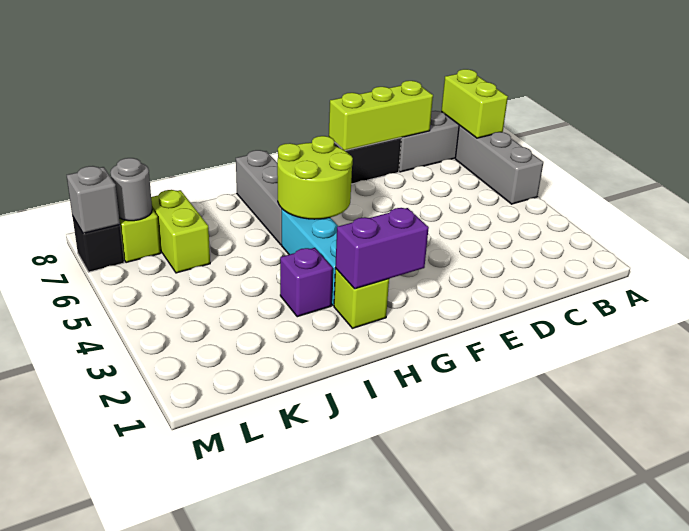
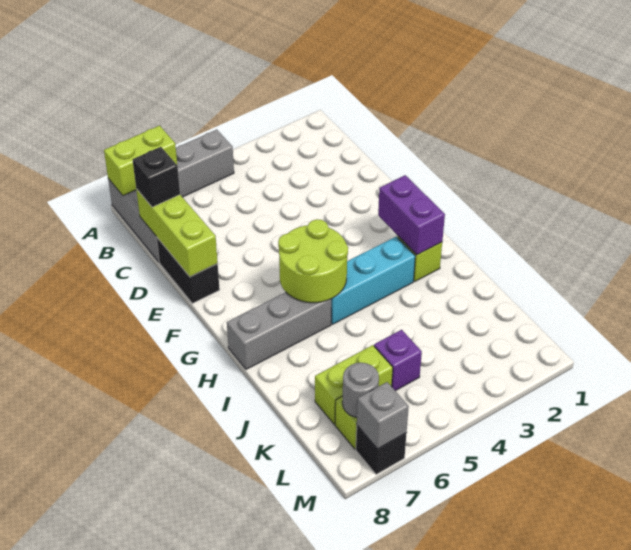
none -> black brick C8 level 3
purple brick I3 level 1 -> purple brick K5 level 1

